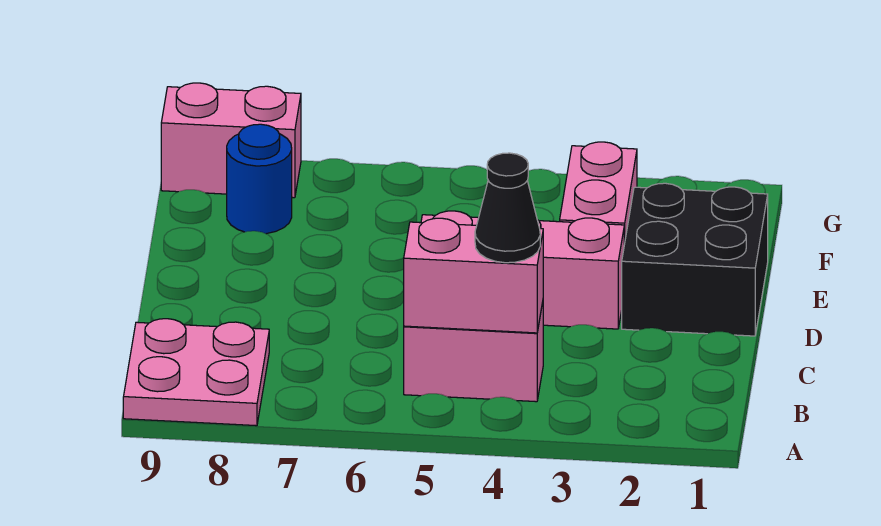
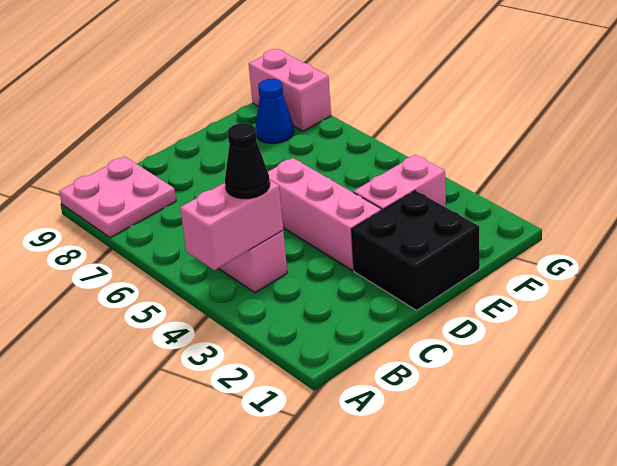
pink brick B4:B5 level 2 -> pink brick A4:B4 level 2
blue round brick F8 level 1 -> blue cone F8 level 1

